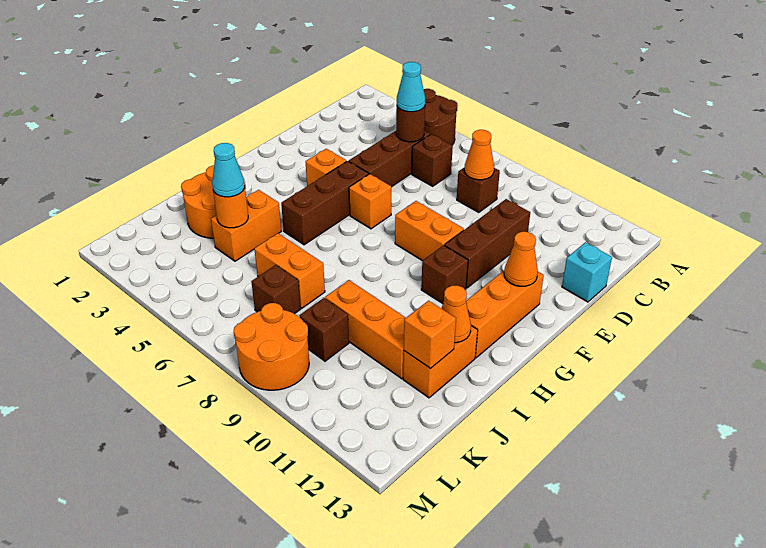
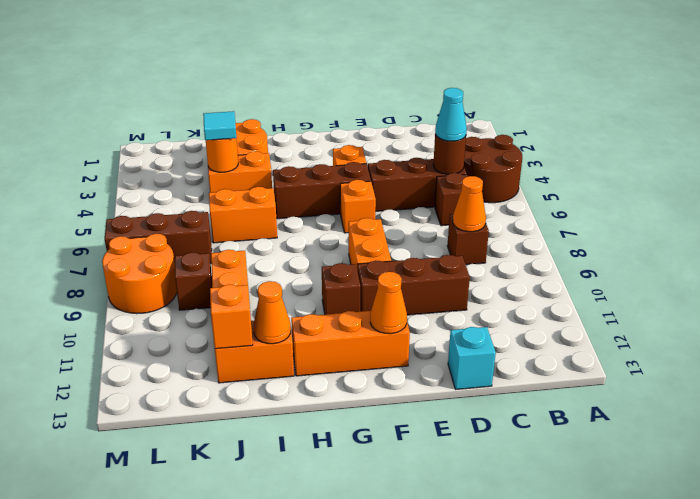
cyan cone J4 level 3 -> cyan tile J4 level 3
orange brick J6:J7 level 1 -> orange brick I6:J6 level 1
brown brick K7 level 1 -> brown brick K7:M7 level 1

